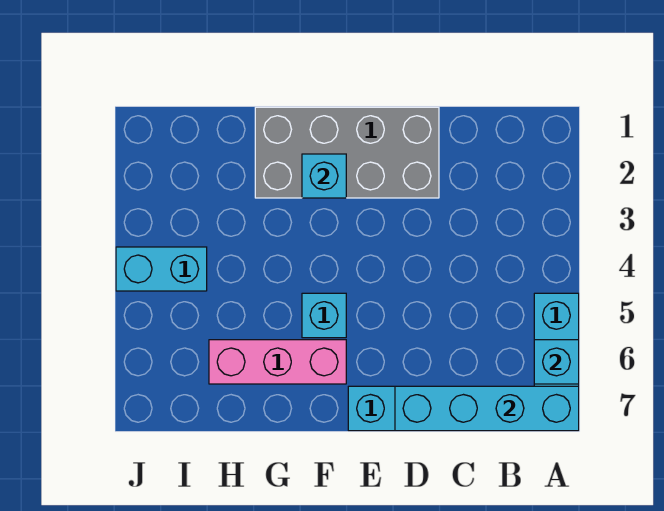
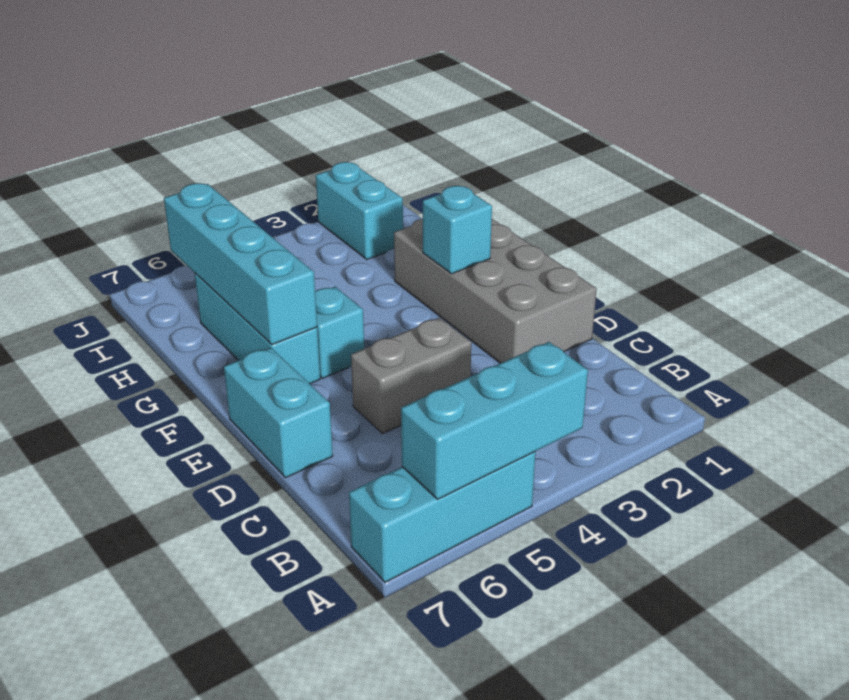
cyan brick A6 level 2 -> cyan brick A4:A6 level 2
cyan brick A7:D7 level 2 -> cyan brick F6:I6 level 2
none -> grey brick D4:D5 level 1
pink brick F6:H6 level 1 -> cyan brick F6:H6 level 1
cyan brick I4:J4 level 1 -> cyan brick I2:J2 level 1

